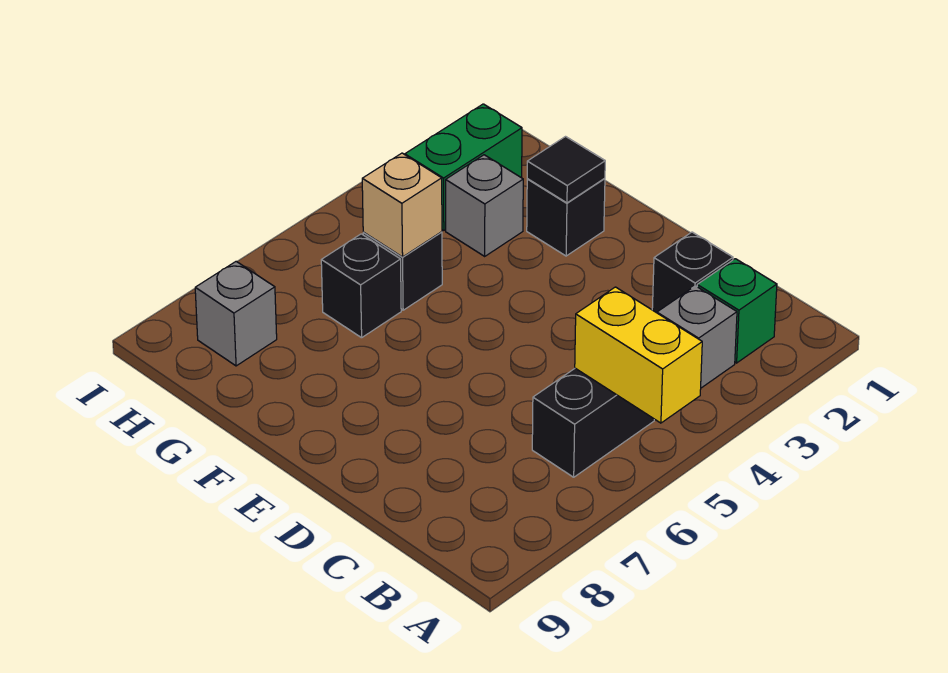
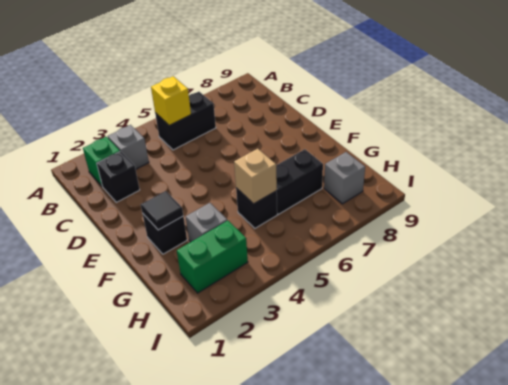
yellow brick A5:B5 level 2 -> yellow brick B5 level 2
black brick G6 level 1 -> black brick G6:G7 level 1

